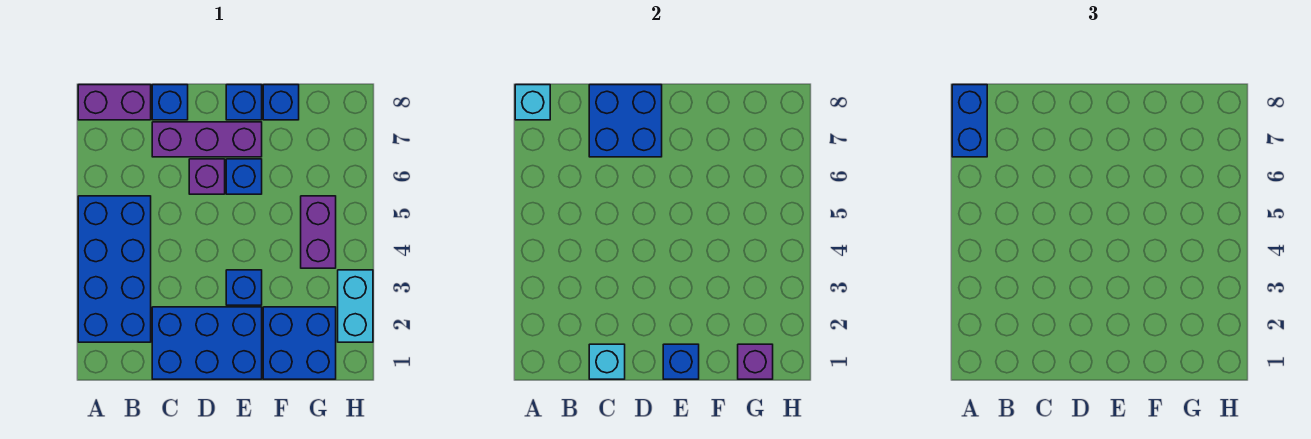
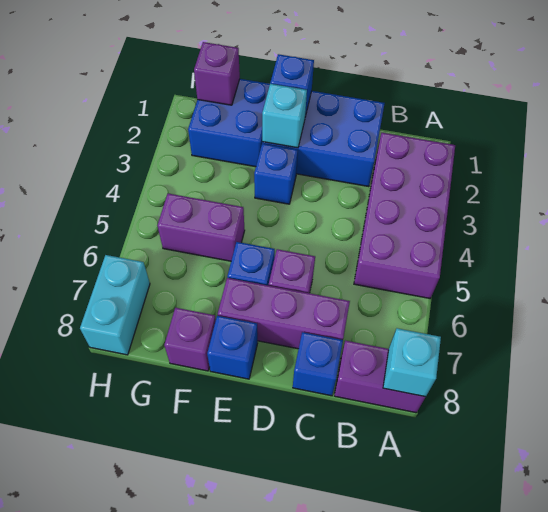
blue brick A2:B5 level 1 -> purple brick A2:B5 level 1
blue brick A7:A8 level 3 -> none
cyan brick C1 level 2 -> cyan brick E2 level 2
blue brick C7:D8 level 2 -> none
blue brick F8 level 1 -> purple brick F8 level 1
purple brick G4:G5 level 1 -> purple brick F5:G5 level 1
cyan brick H2:H3 level 1 -> cyan brick H7:H8 level 1

